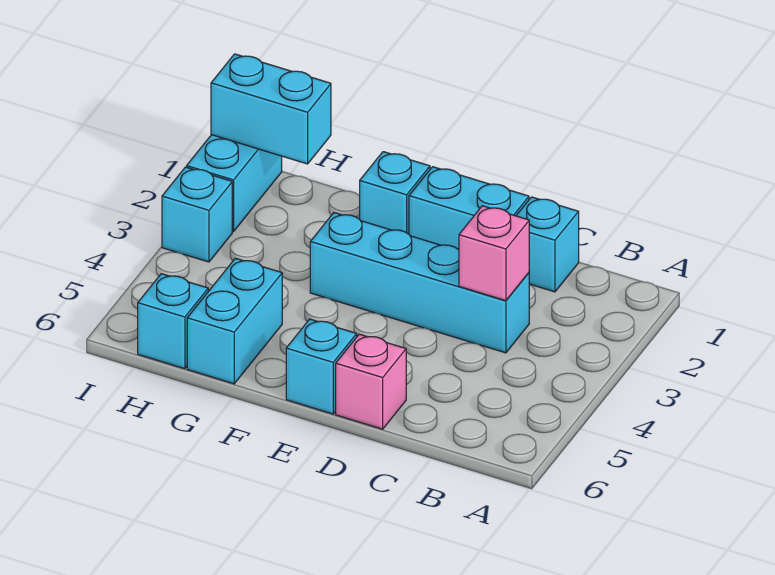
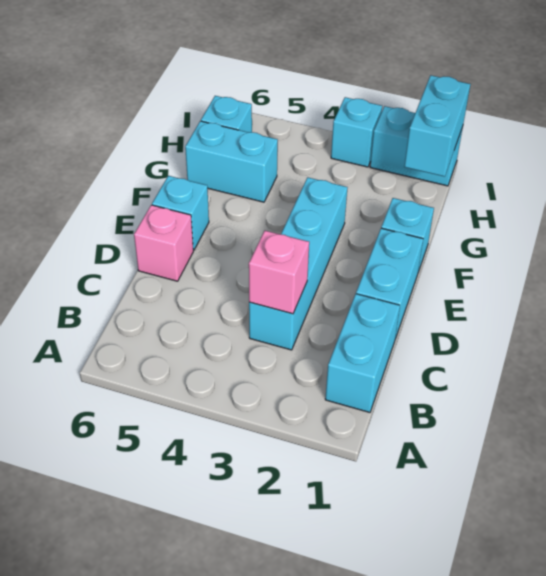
cyan brick C1 level 1 -> cyan brick B1:C1 level 1

